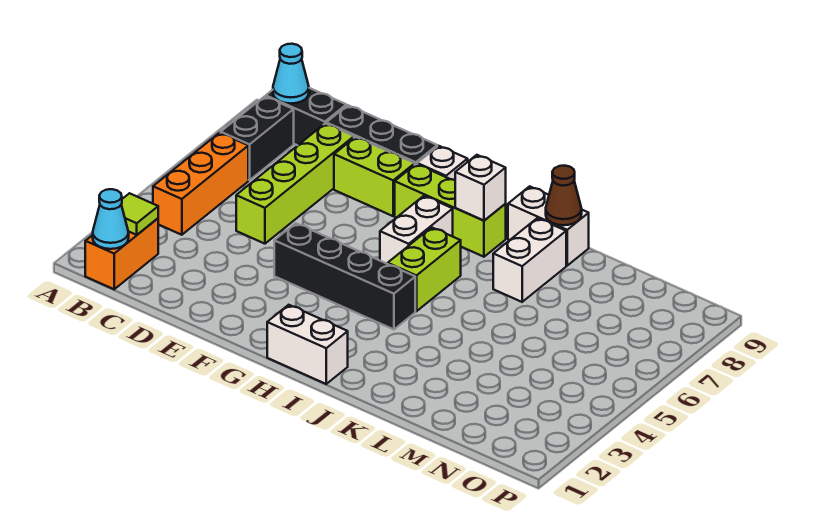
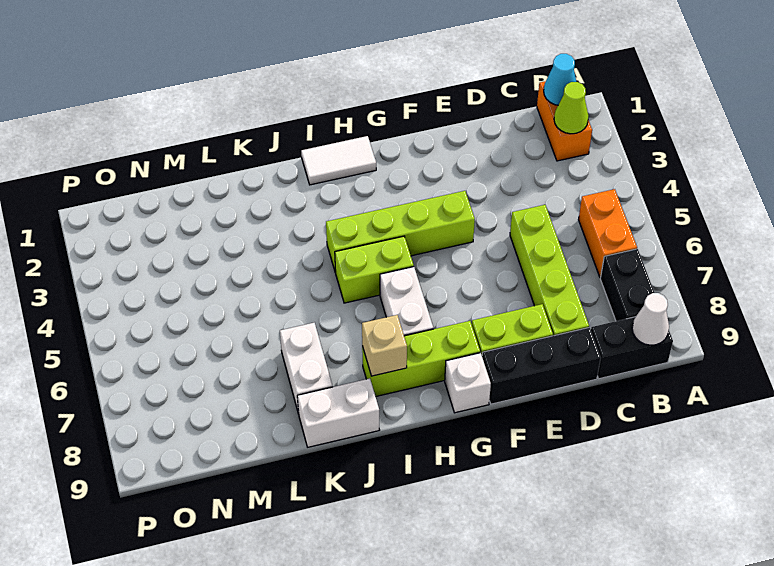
lime tile B2 level 2 -> lime cone B2 level 2
orange brick B4:B6 level 1 -> orange brick B5:B6 level 1
cyan cone B9 level 2 -> white cone B9 level 2
black brick F4:I4 level 1 -> lime brick F4:I4 level 1
white brick H1:I1 level 1 -> white tile H1:I1 level 1
lime brick I5:I6 level 1 -> lime brick H5:I5 level 1
white brick I8 level 2 -> tan brick I8 level 2
brown cone K9 level 2 -> none

